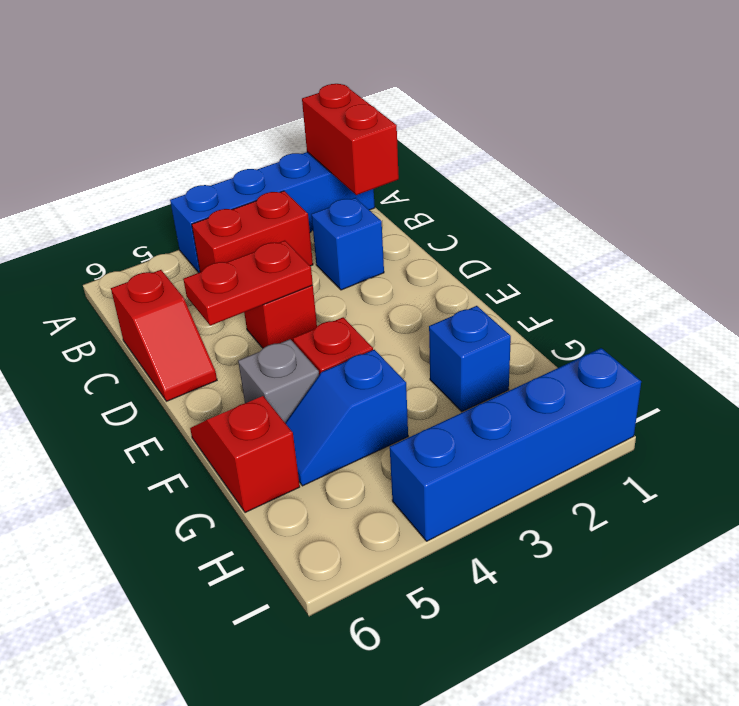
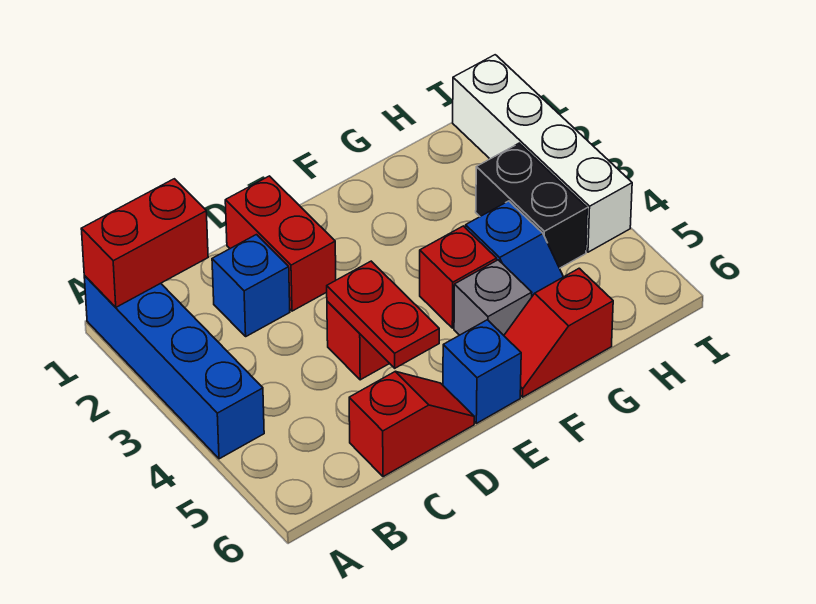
red brick B3:B4 level 1 -> red brick D1:D2 level 1
blue brick G2 level 1 -> blue brick E6 level 1
none -> black brick H3:H4 level 1
blue brick I1:I4 level 1 -> white brick I1:I4 level 1

